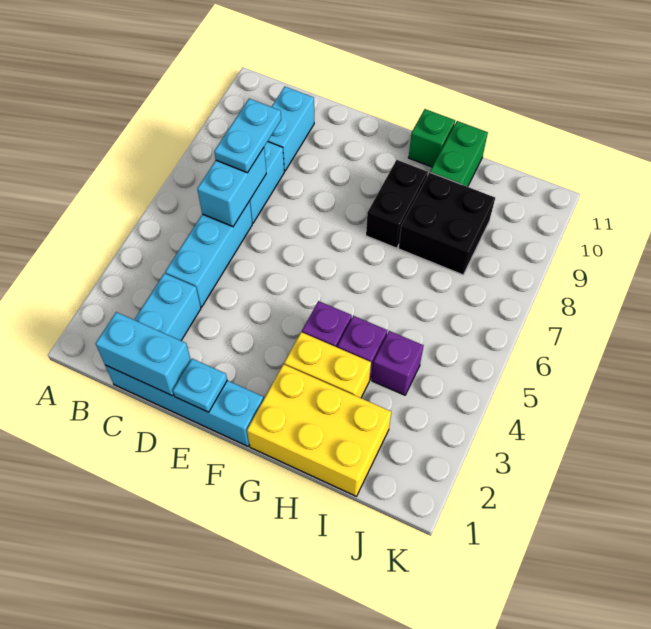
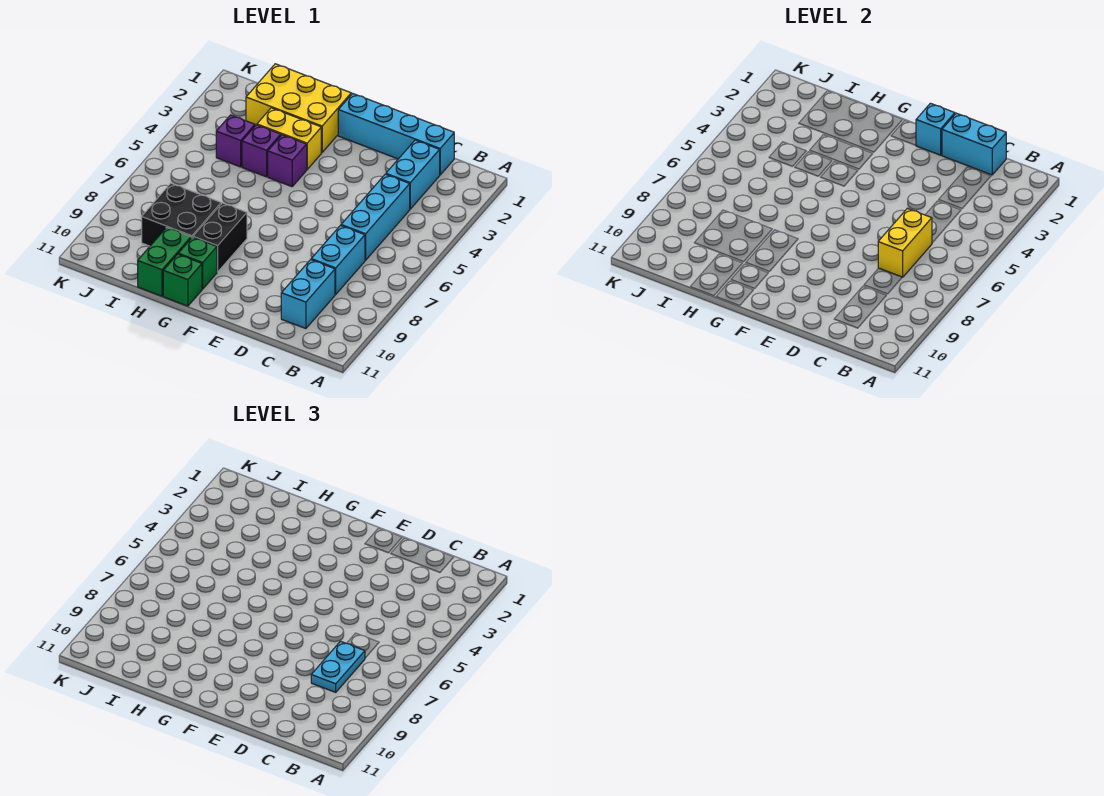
cyan brick C6:C7 level 2 -> yellow brick C6:C7 level 2
cyan plate E1 level 2 -> cyan brick E1 level 2
none -> green brick G10 level 1

